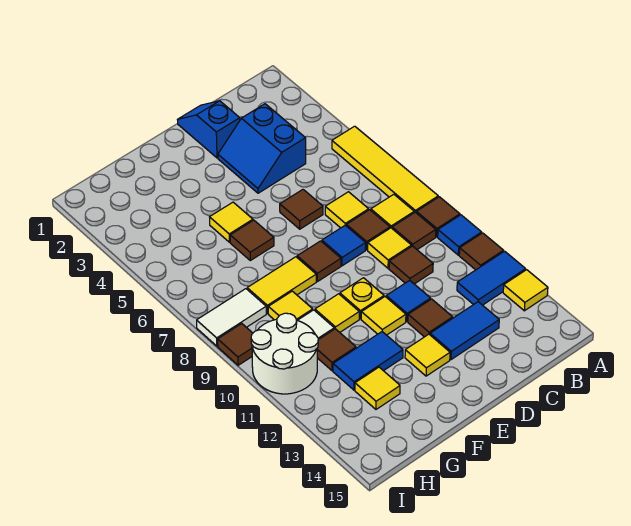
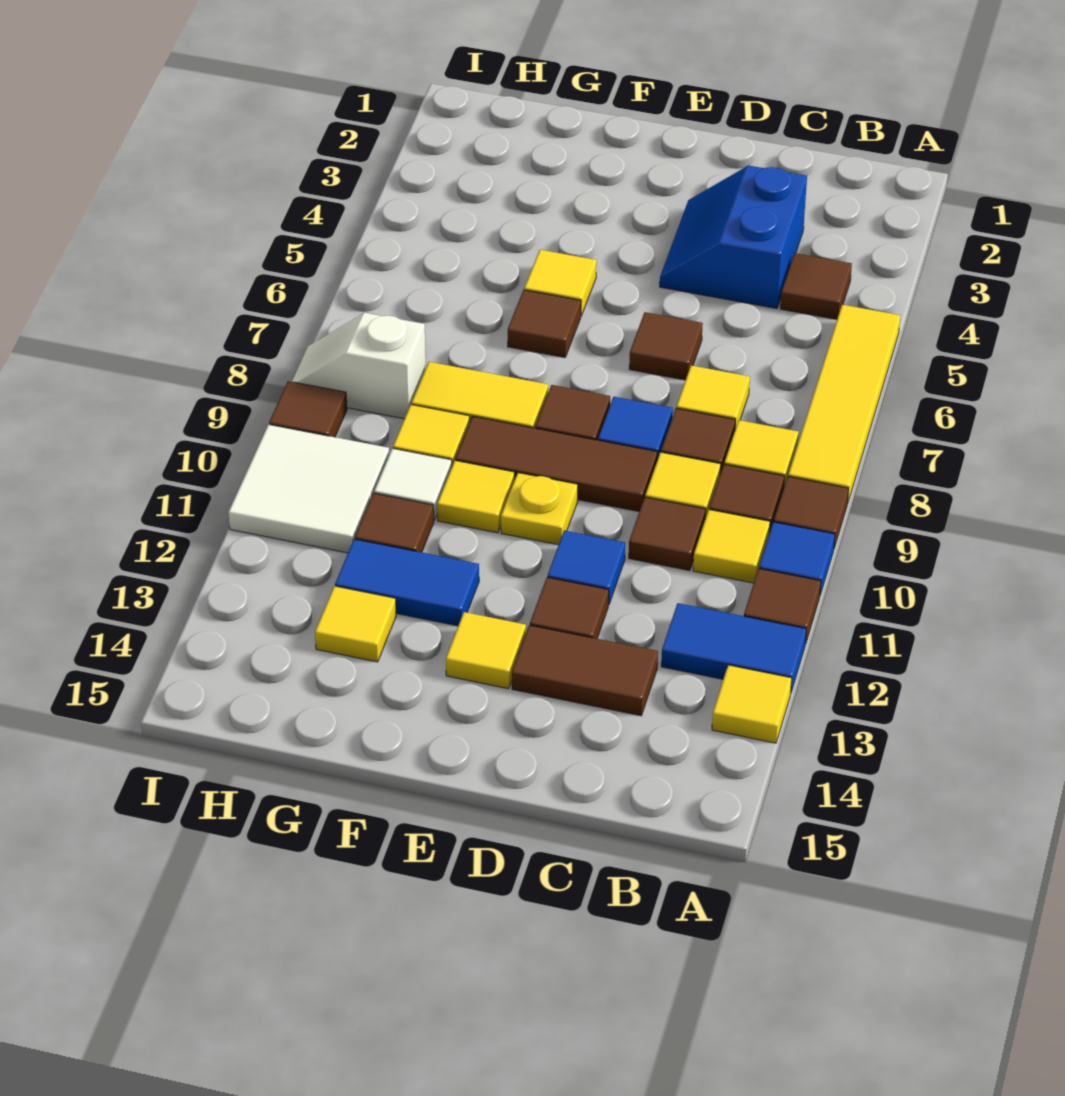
none -> brown tile B4 level 1
blue tile C13:D13 level 1 -> brown tile C13:D13 level 1
blue slope D1:D2 level 1 top 2 -> none
none -> brown tile D9:F9 level 1
yellow tile E11 level 1 -> yellow tile B10 level 1
white tile H8:I8 level 1 -> white slope H8:I8 level 1 top H
white round brick H10:I11 level 1 -> white tile H10:I11 level 1

